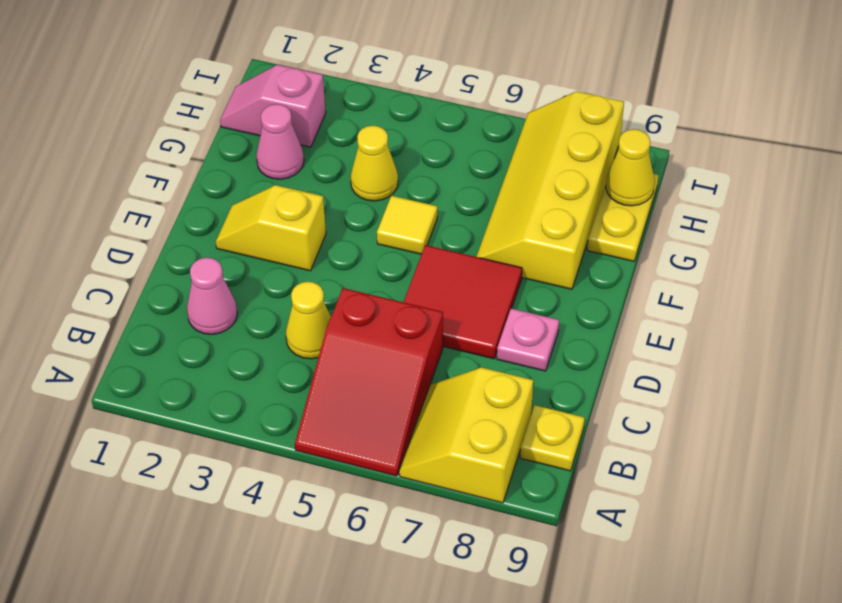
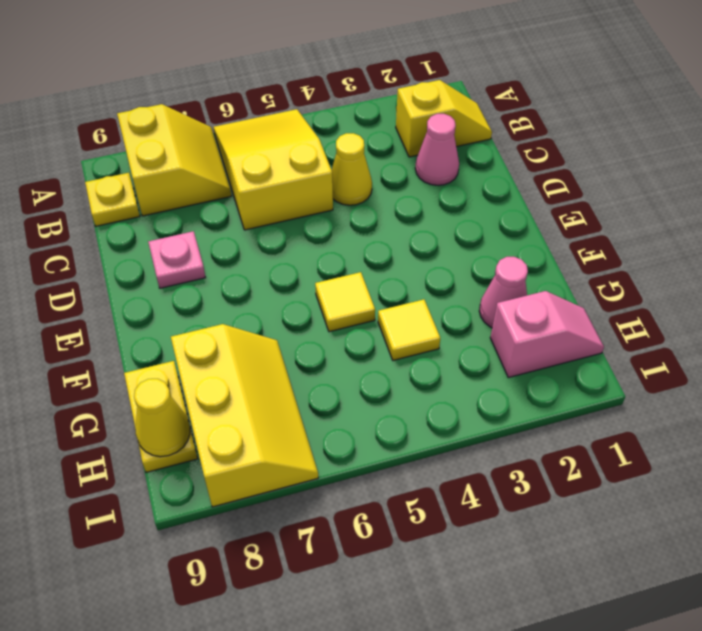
red slope A5:C6 level 1 top C -> yellow slope A5:C6 level 1 top C
red tile D6:E7 level 1 -> none
yellow slope E2:E3 level 1 top 3 -> yellow slope B1:B2 level 1 top 2
yellow slope F7:I8 level 1 top 8 -> yellow slope G7:I8 level 1 top 8
yellow cone G4 level 1 -> yellow tile G4 level 1

